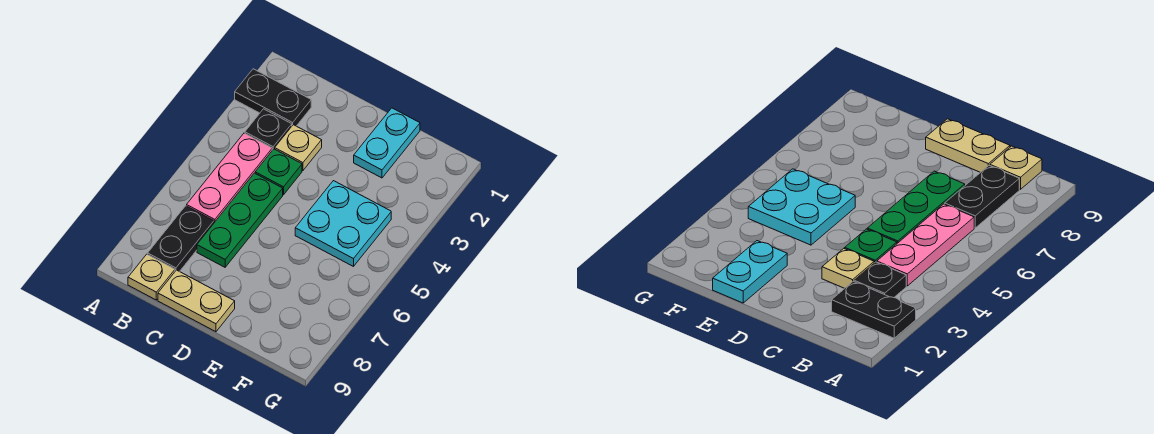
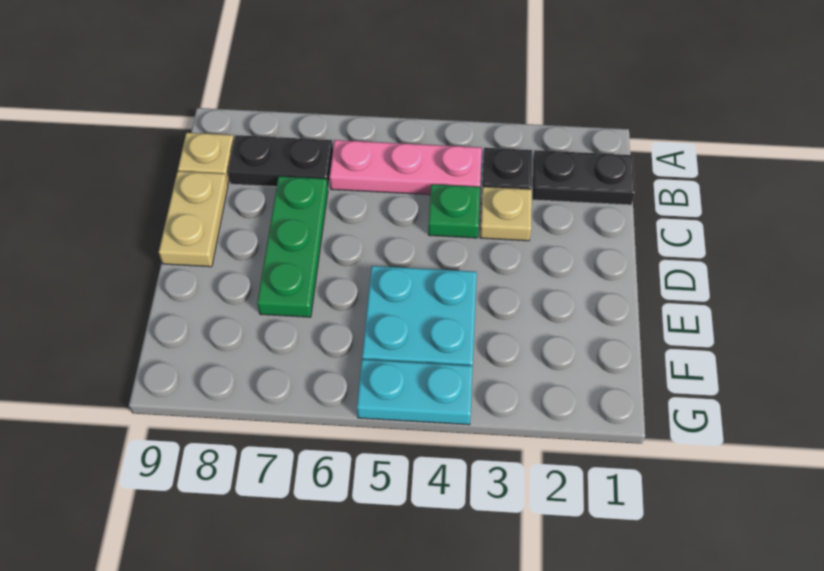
black plate A2:B2 level 1 -> black plate B1:B2 level 1
green plate C5:C7 level 1 -> green plate C7:E7 level 1
cyan plate E1:E2 level 1 -> cyan plate G4:G5 level 1

